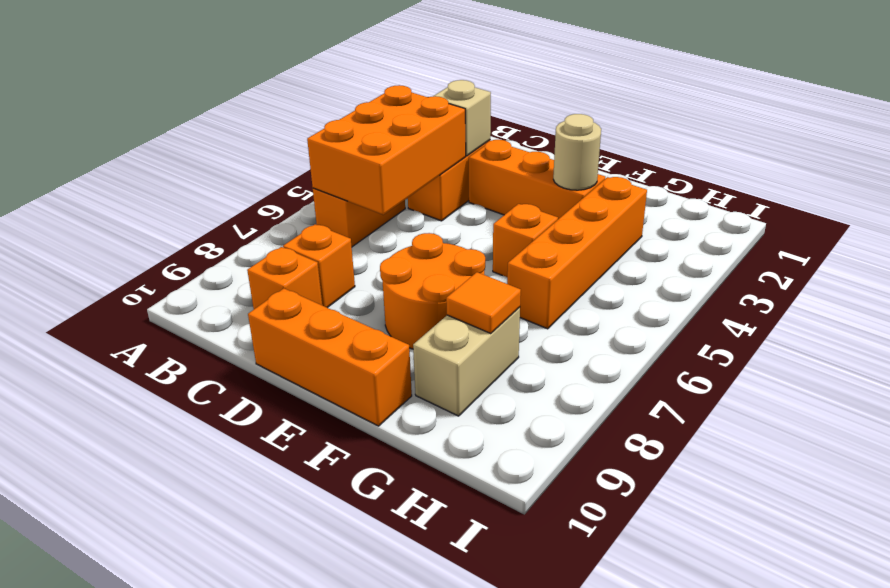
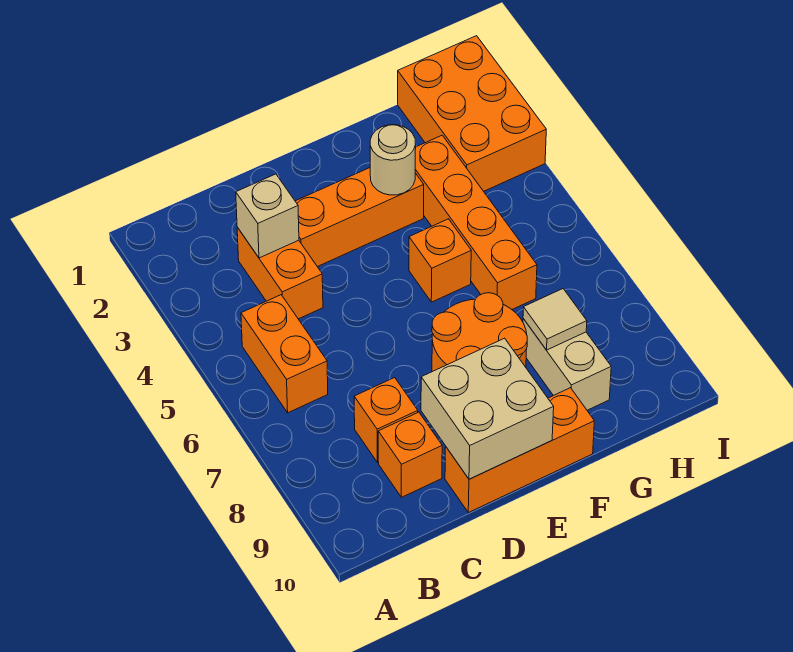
orange brick B4:C6 level 2 -> orange brick H1:I3 level 1
none -> tan brick D9:E10 level 2
orange tile G8 level 2 -> tan tile G8 level 2

